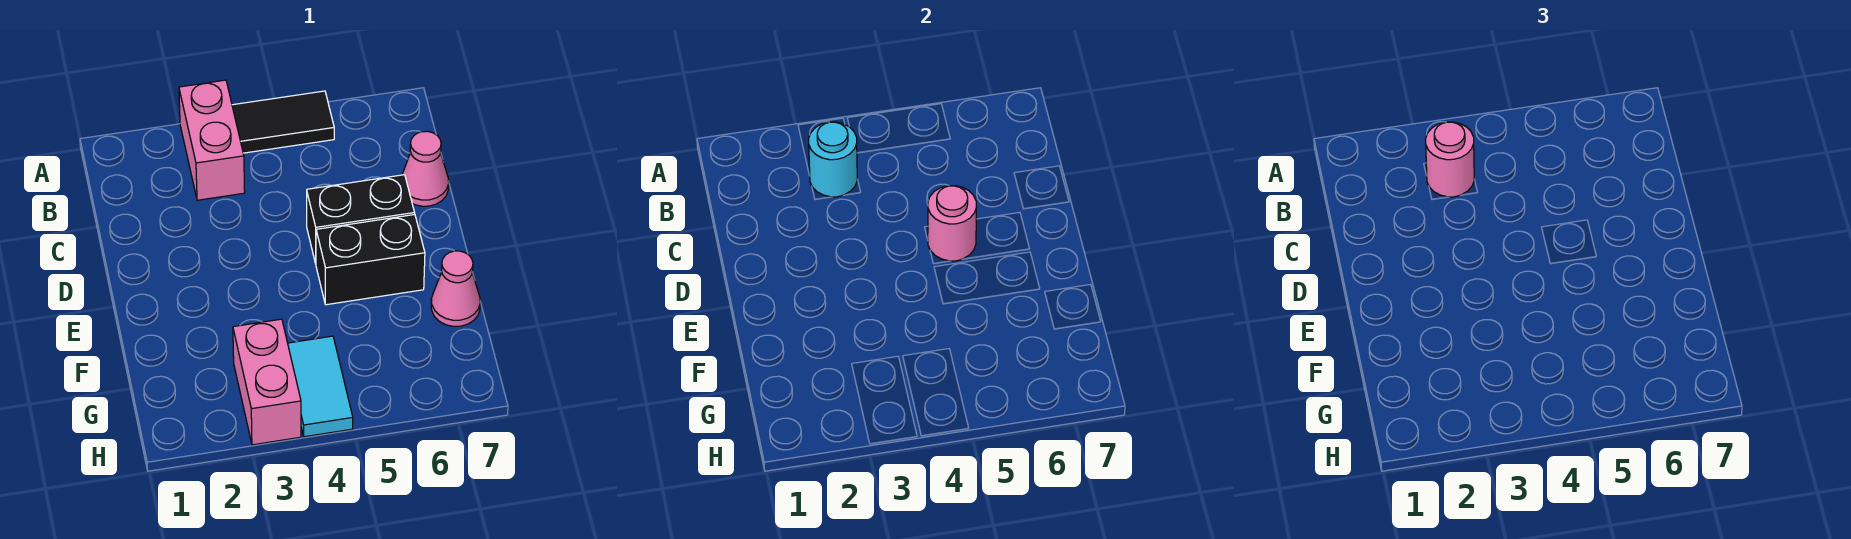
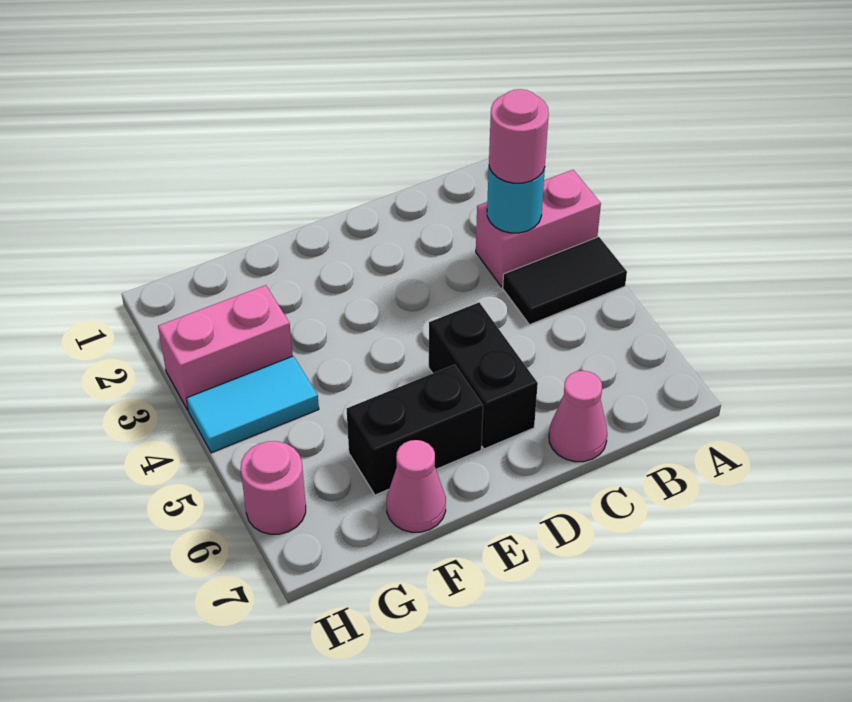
black tile A4:A5 level 1 -> black tile A4:B4 level 1
pink round brick D5 level 2 -> pink round brick H6 level 1
black brick E5:E6 level 1 -> black brick E6:F6 level 1

